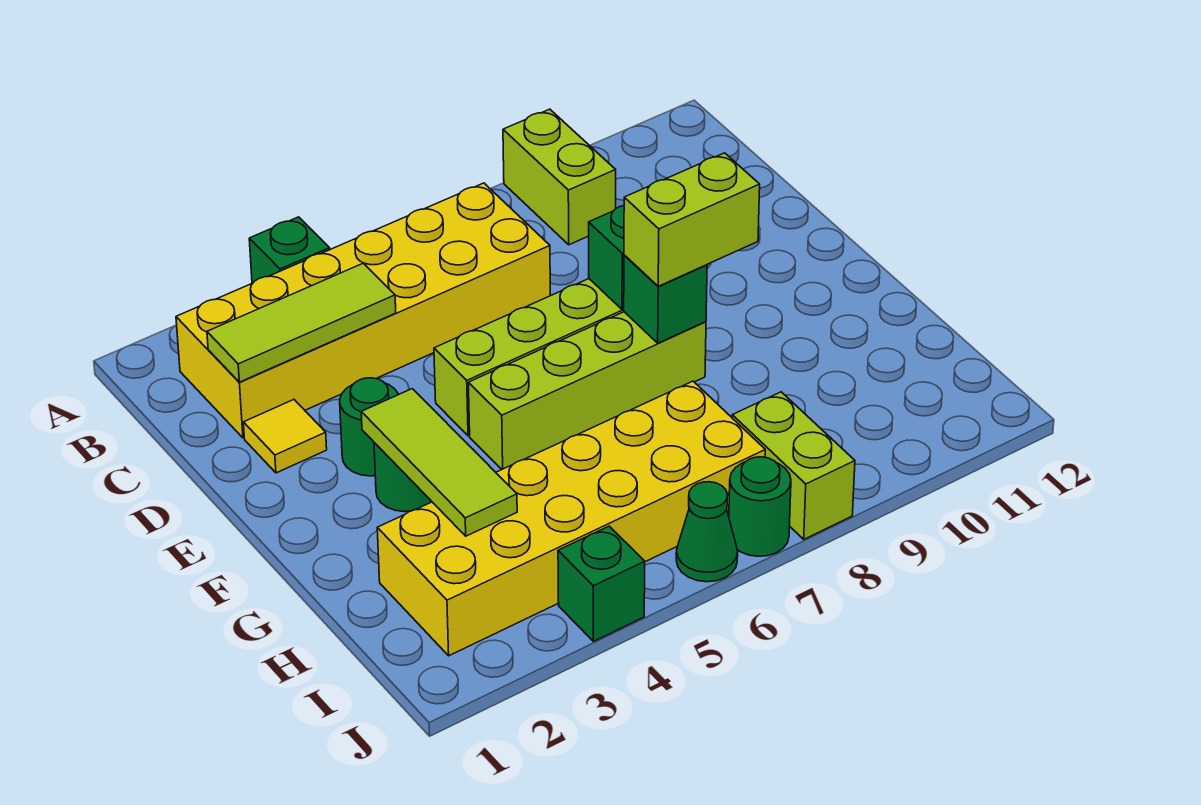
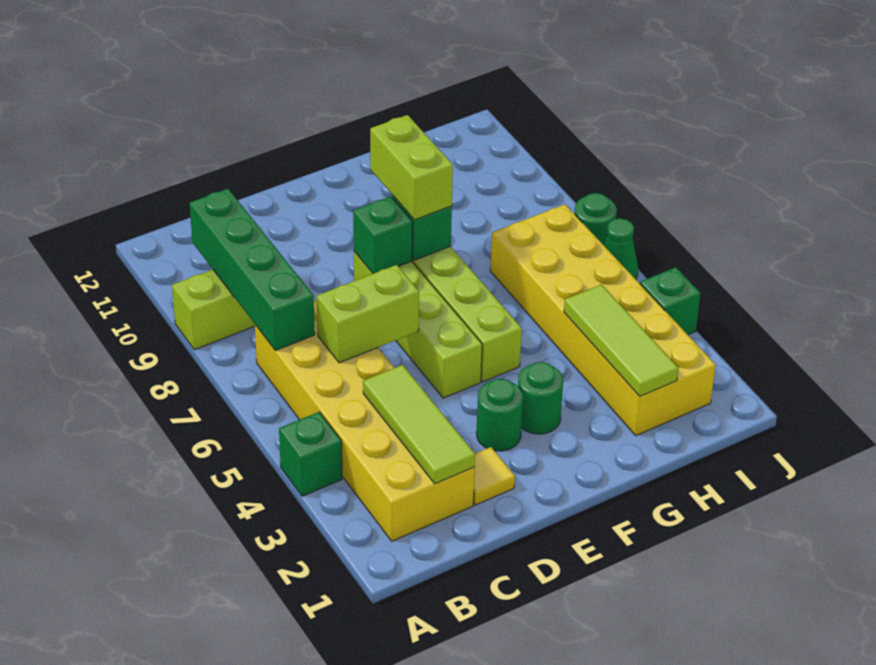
none -> green brick B7:B10 level 2
lime tile F3:H3 level 2 -> lime tile H2:H4 level 2
lime brick I8:J8 level 1 -> lime brick C6:D6 level 2

